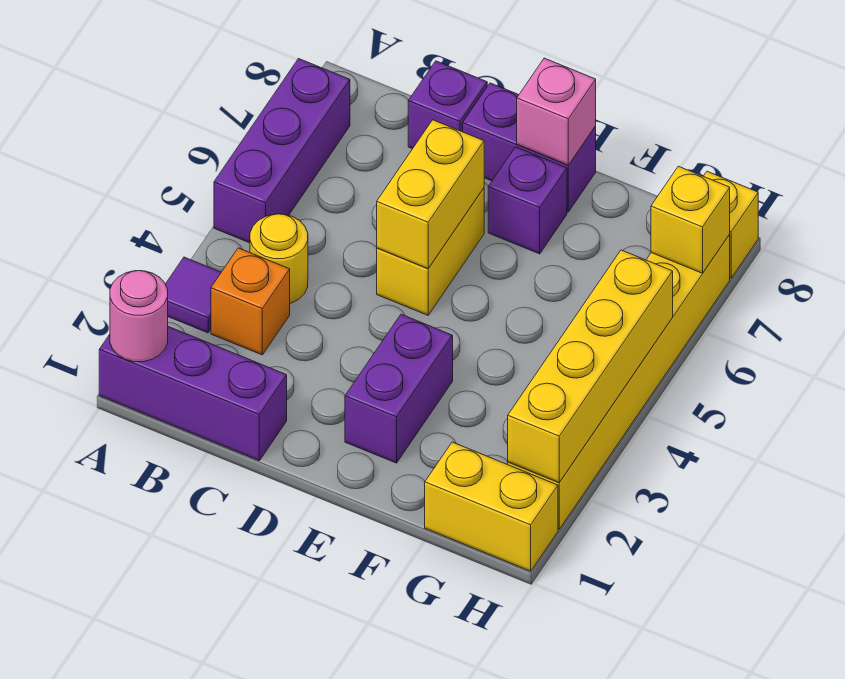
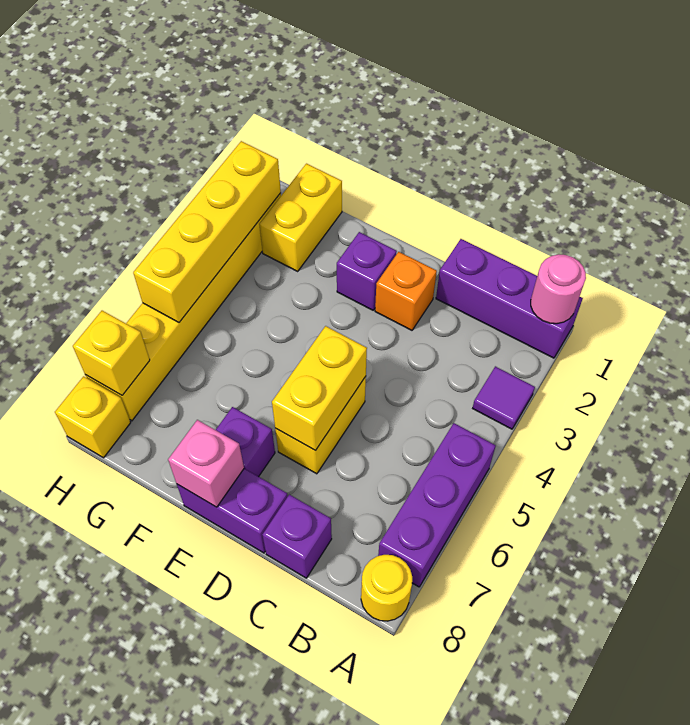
orange brick B3 level 1 -> orange brick D2 level 1
yellow round brick B4 level 1 -> yellow round brick A8 level 1
purple brick E2:E3 level 1 -> purple brick E2 level 1
yellow brick G1:H1 level 1 -> yellow brick G1:G2 level 1

